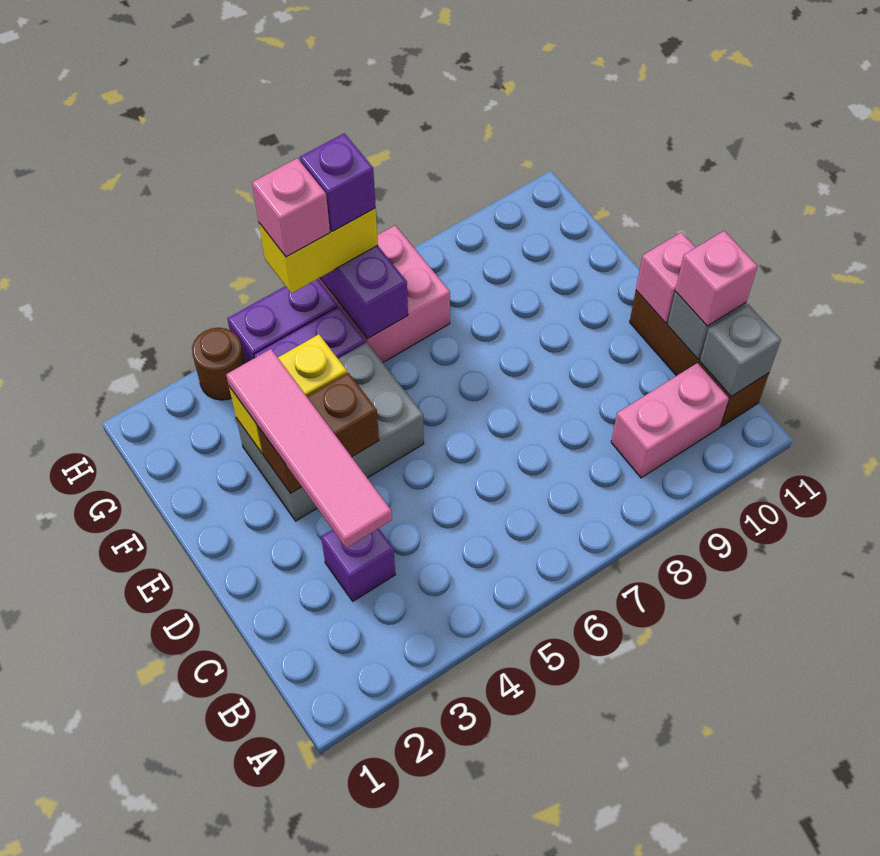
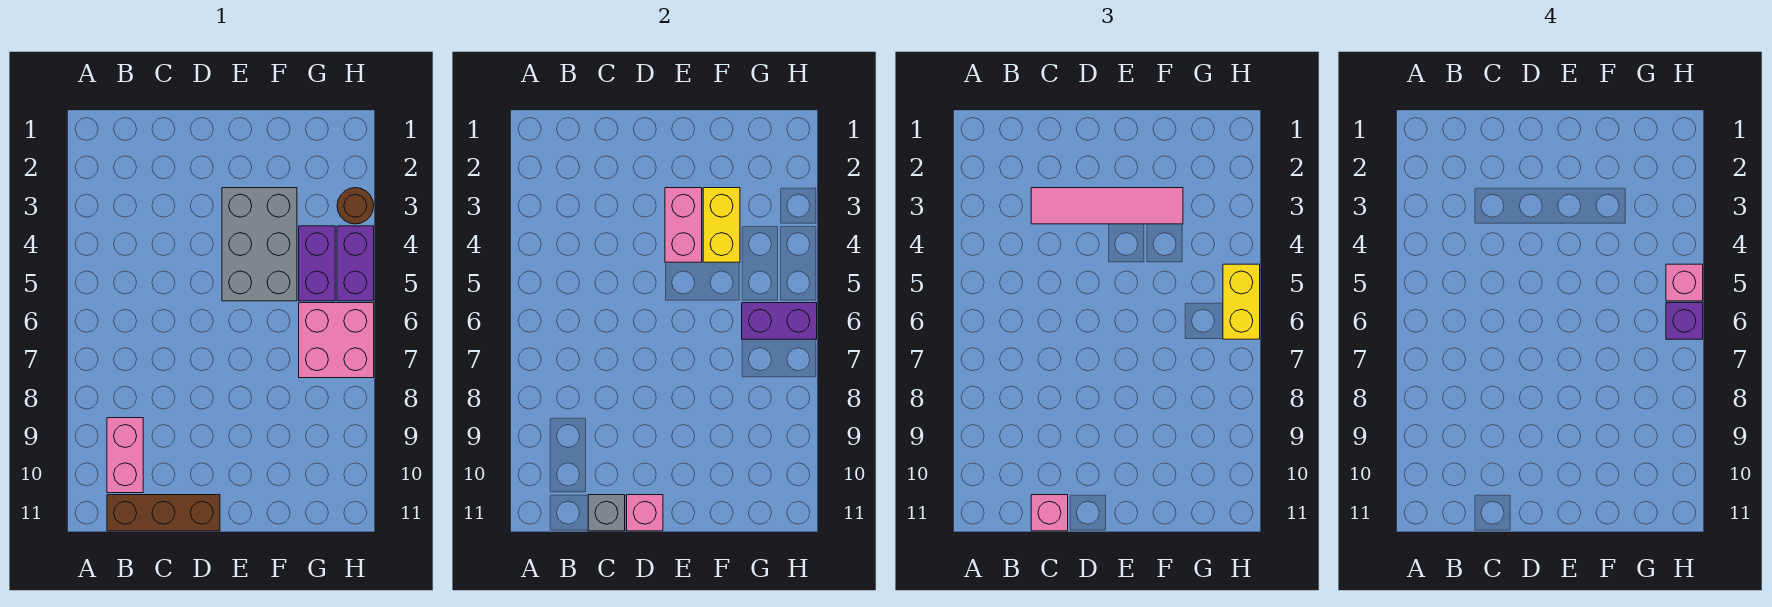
grey brick B11 level 2 -> none
purple brick C3 level 1 -> none
brown brick E3:E4 level 2 -> pink brick E3:E4 level 2

